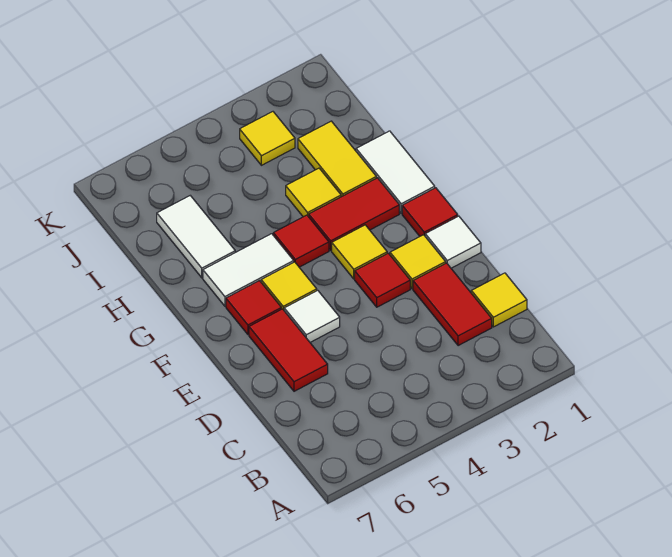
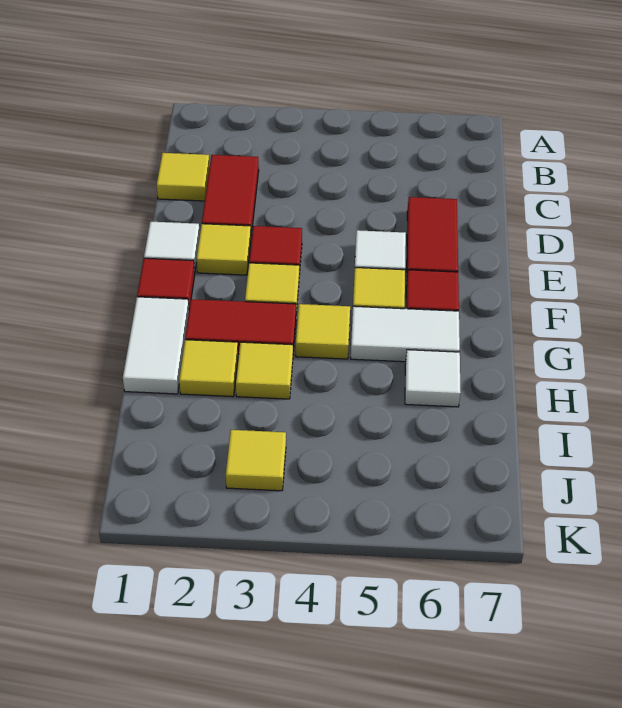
red tile G4 level 1 -> yellow tile G4 level 1
yellow tile H2:I2 level 1 -> yellow tile H2 level 1
white tile H6:I6 level 1 -> white tile H6 level 1

